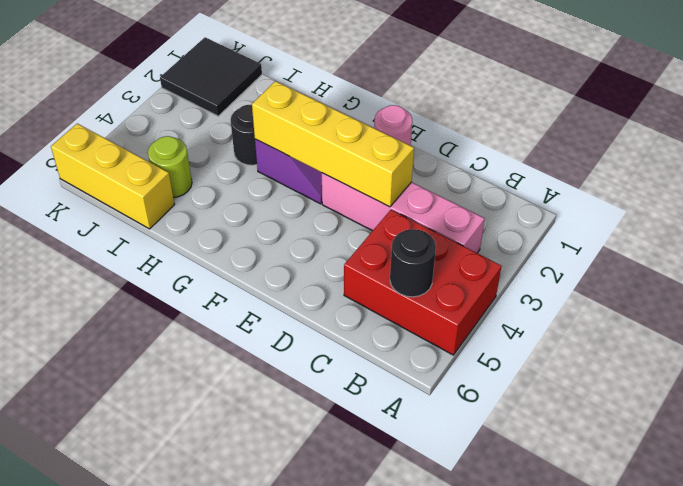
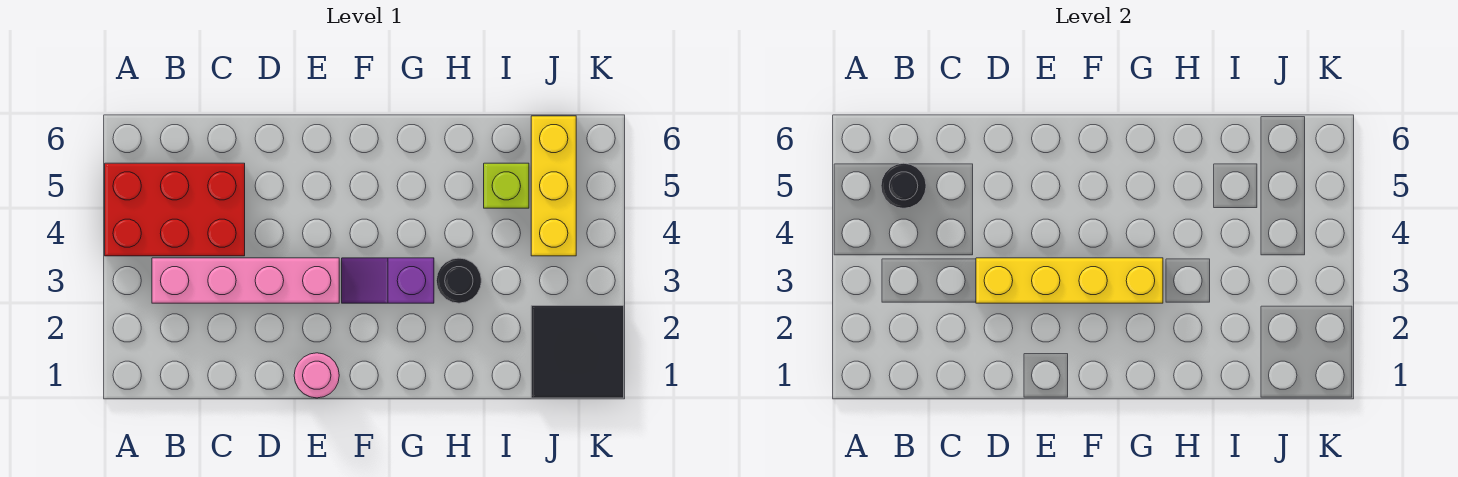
lime round brick I5 level 1 -> lime brick I5 level 1
yellow brick I6:K6 level 1 -> yellow brick J4:J6 level 1

